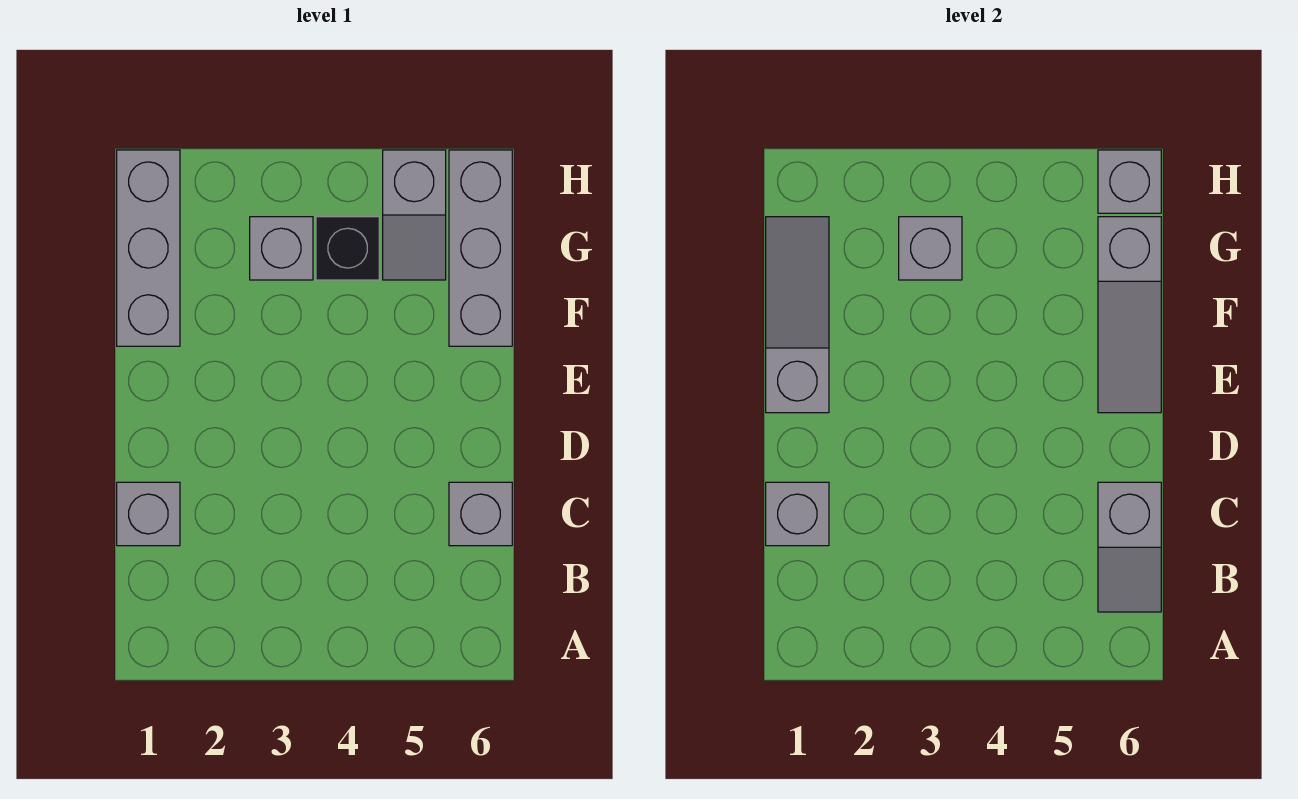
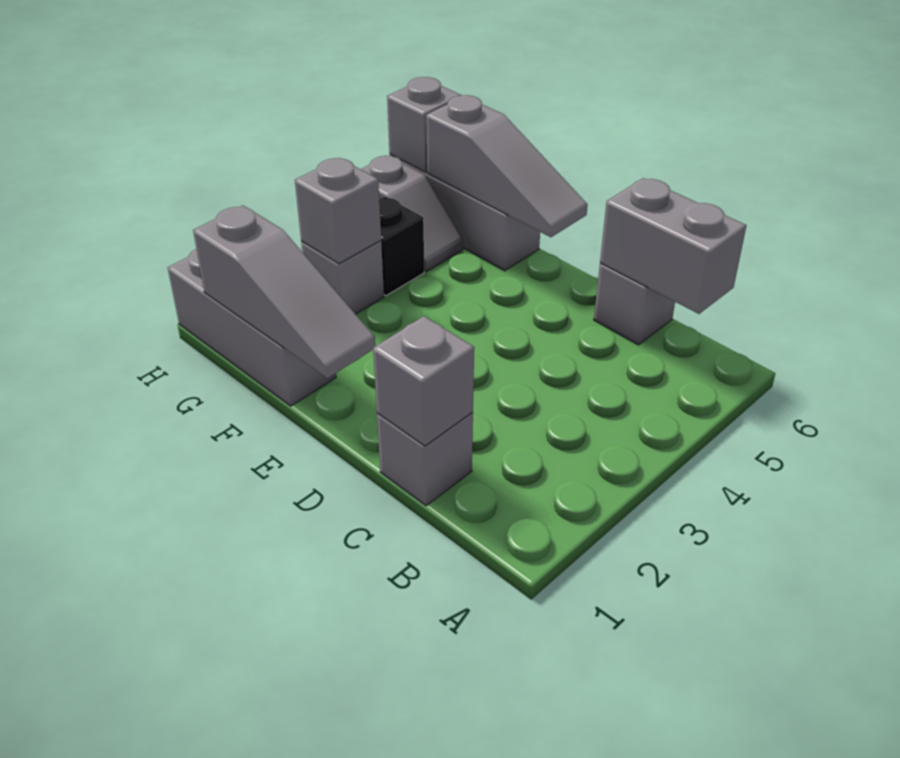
grey slope B6:C6 level 2 top C -> grey brick B6:C6 level 2
grey slope E1:G1 level 2 top E -> grey slope E1:G1 level 2 top G

